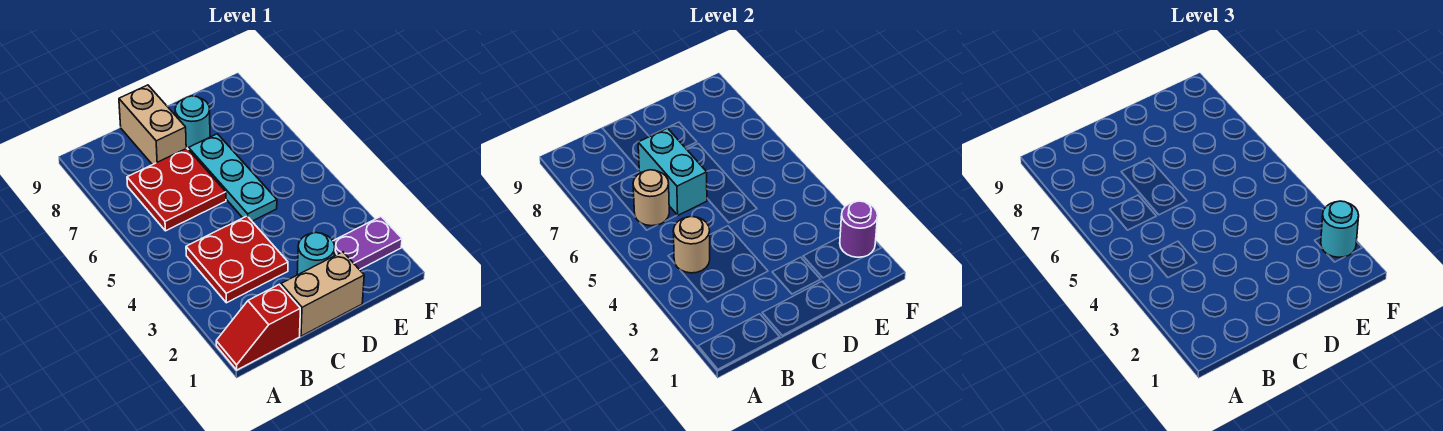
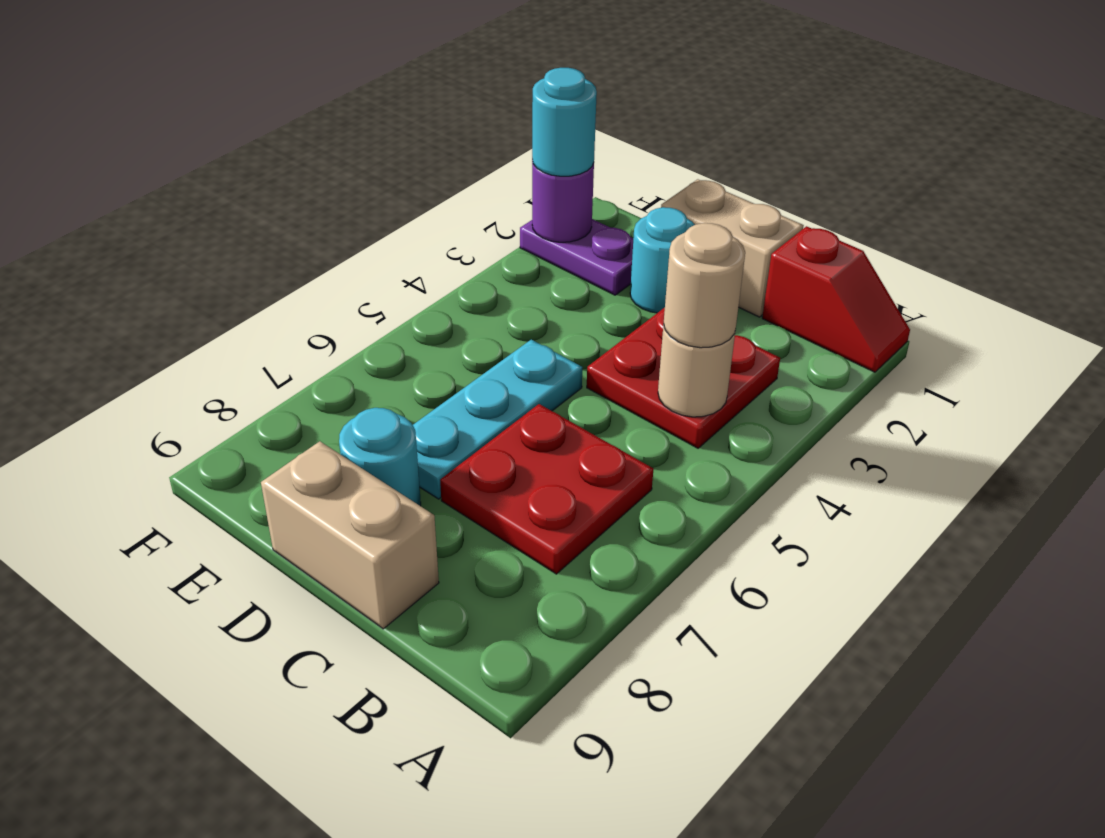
tan round brick B6 level 2 -> tan round brick B4 level 3
cyan brick C6:C7 level 2 -> none
tan brick C8:C9 level 1 -> tan brick C9:D9 level 1

